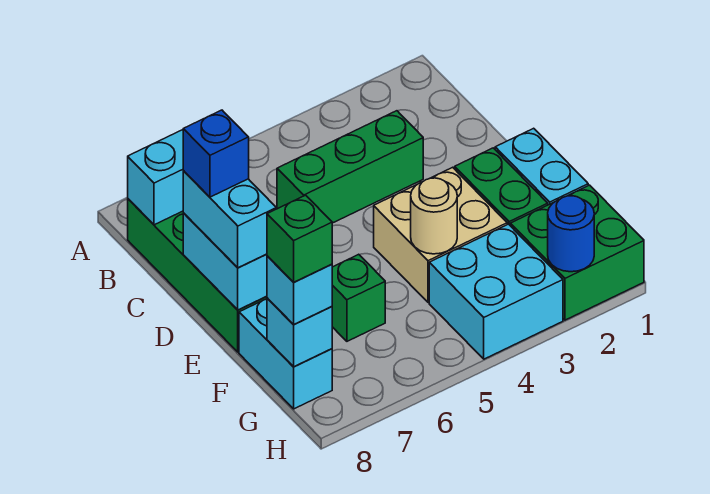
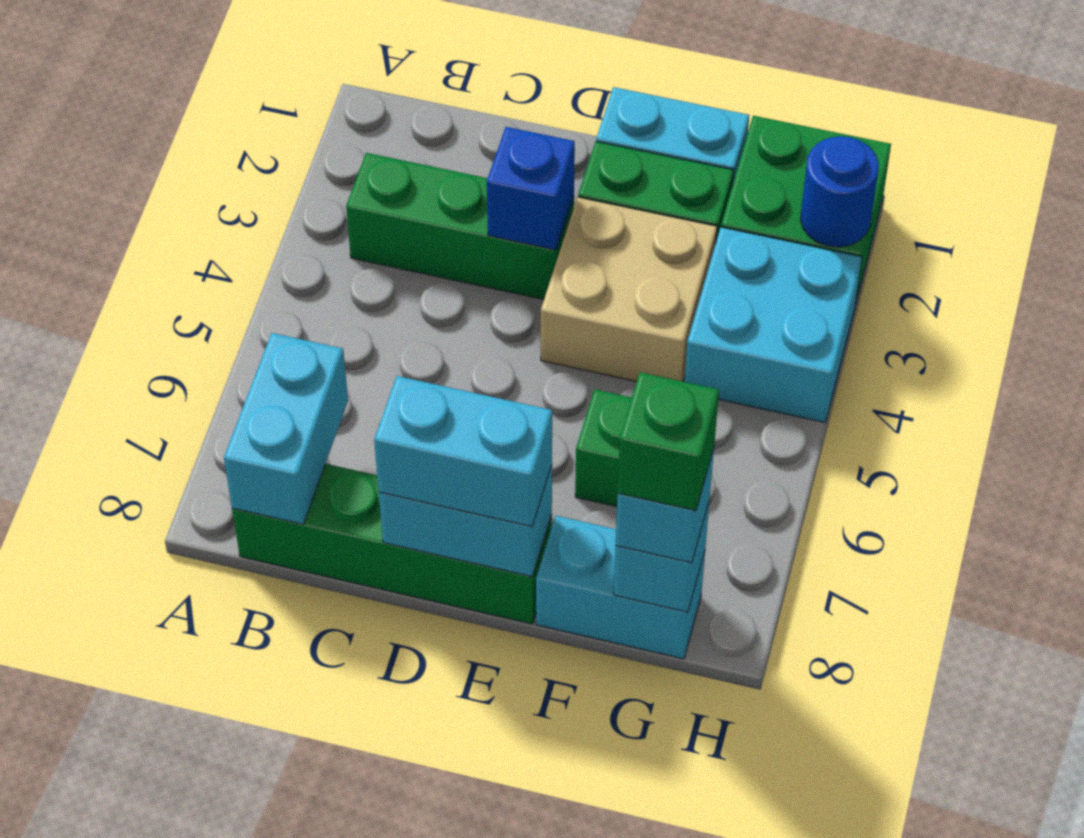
green brick C3:C5 level 1 -> green brick B3:D3 level 1
blue brick D8 level 4 -> blue brick D3 level 2
tan round brick F4 level 2 -> none

